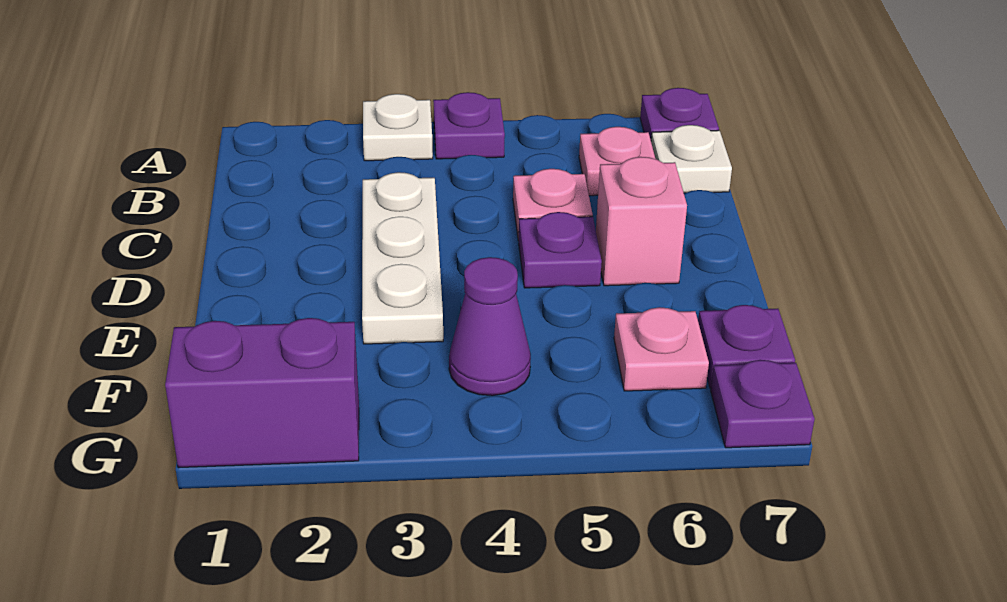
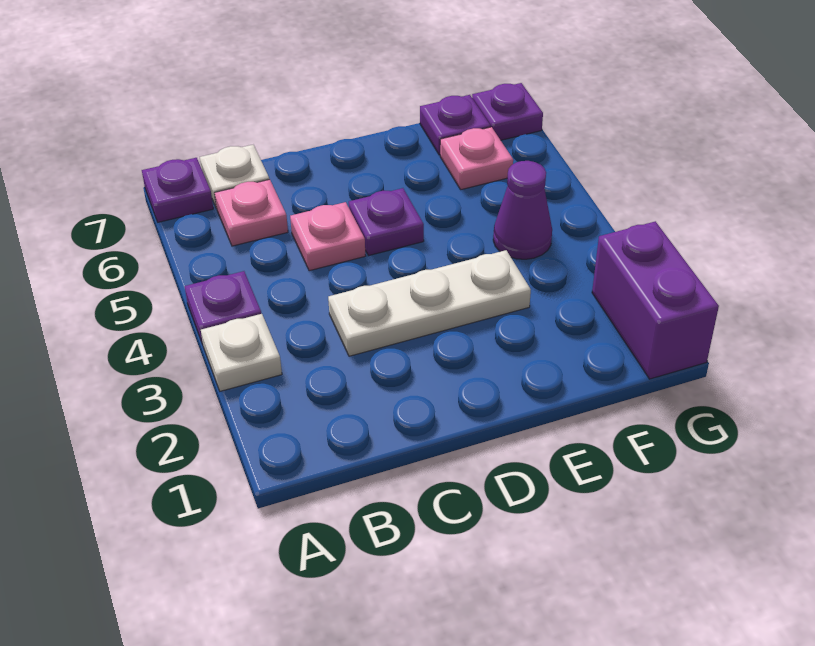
pink brick D6 level 1 -> none

